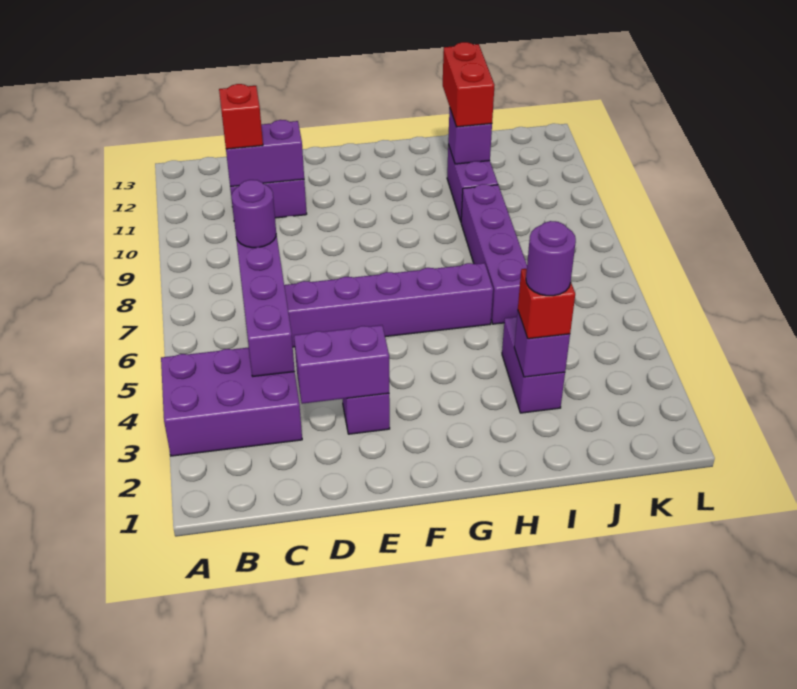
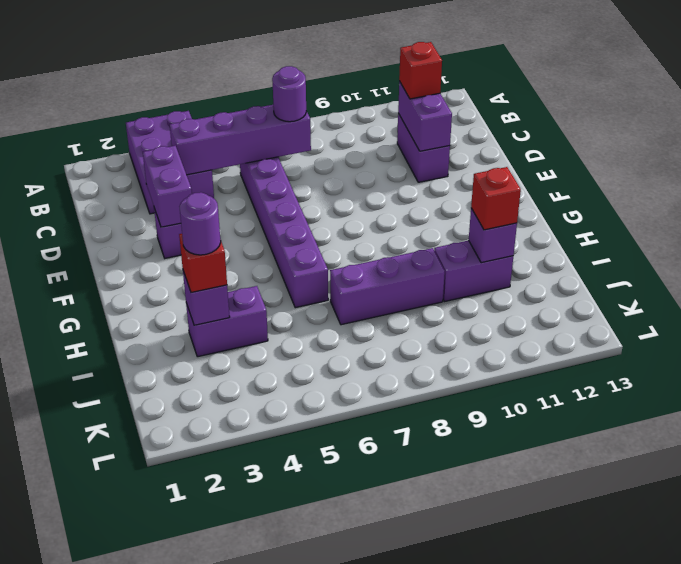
purple brick I6:I9 level 1 -> purple brick I7:I9 level 1
red brick I11:I12 level 3 -> red brick I11 level 3

